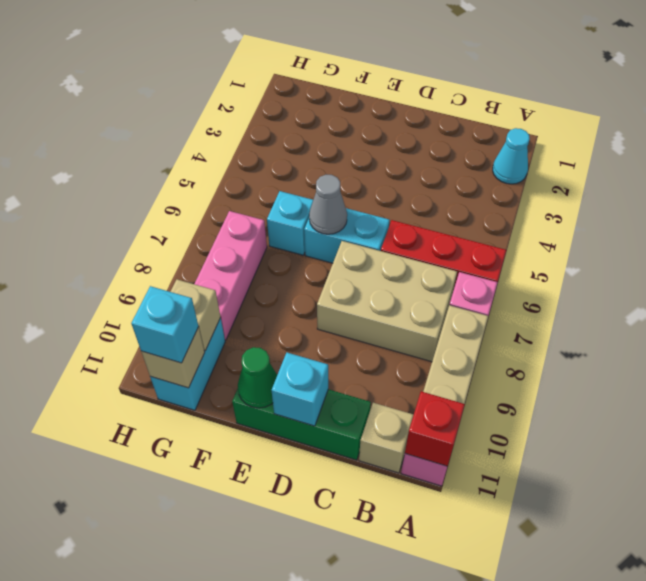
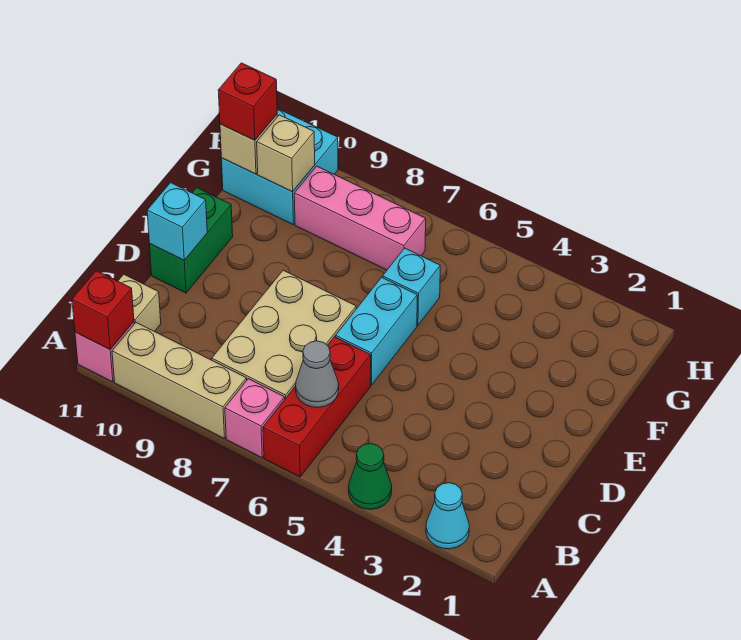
green brick C11:E11 level 1 -> green brick D11:E11 level 1
grey cone E6 level 2 -> grey cone B6 level 2
green cone E11 level 2 -> green cone A4 level 1
cyan brick G10:G11 level 1 -> cyan brick G10:H11 level 1
cyan brick G11 level 3 -> red brick G11 level 3

